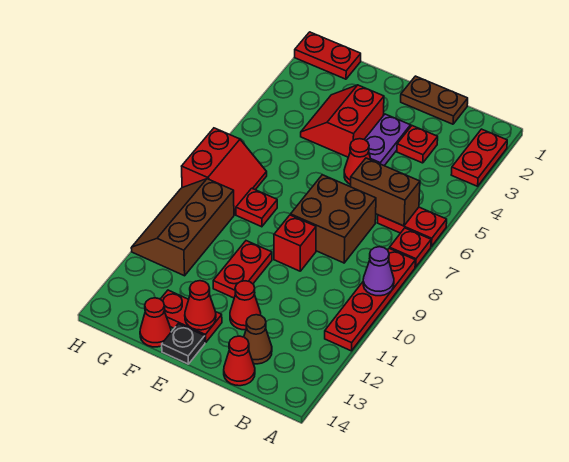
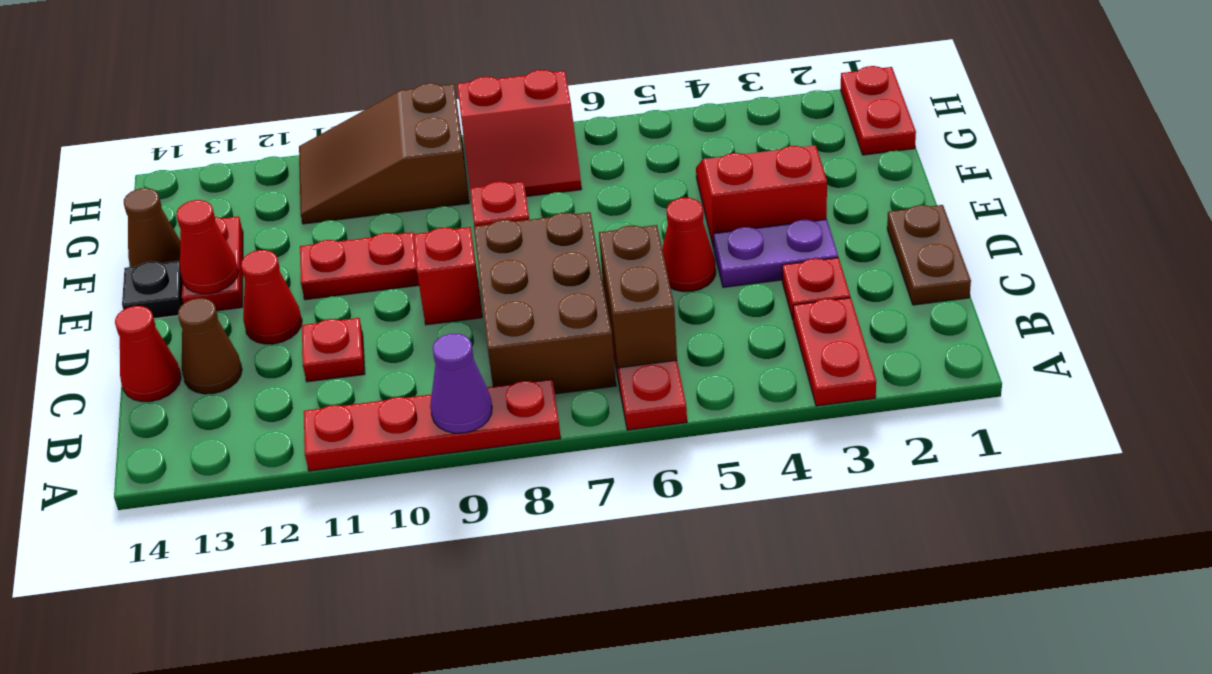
red plate A2:A3 level 1 -> red plate A3:B3 level 1
red plate A7 level 1 -> red plate C11 level 1
brown brick C7:D8 level 1 -> brown brick B7:D8 level 1
red cone F14 level 1 -> brown cone F14 level 1
brown slope G9:H11 level 1 top G -> brown slope G9:H11 level 1 top 9

